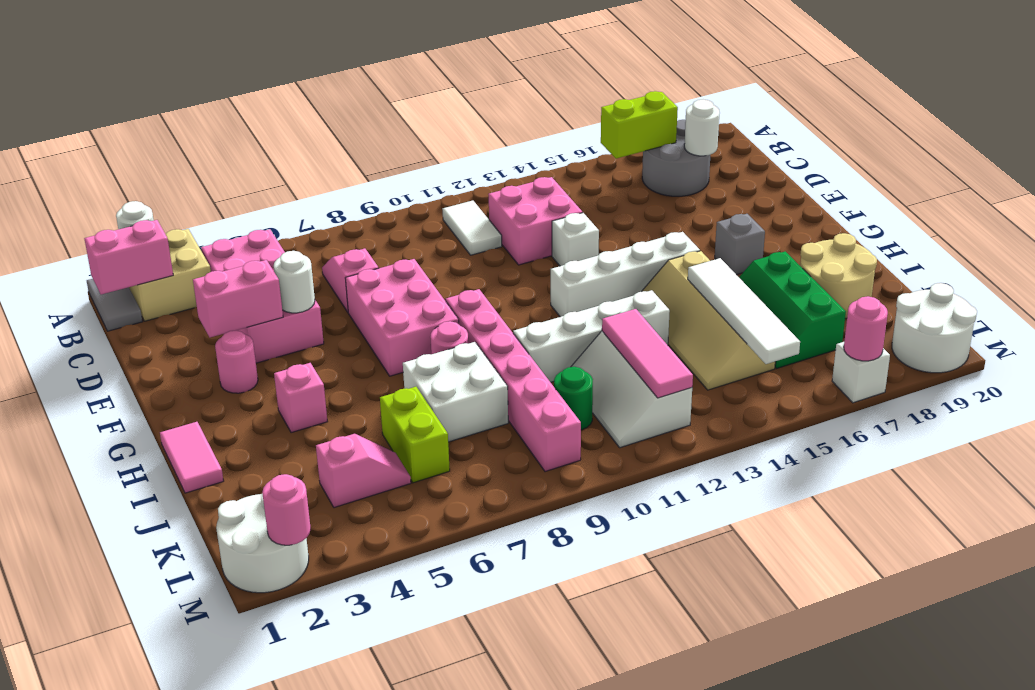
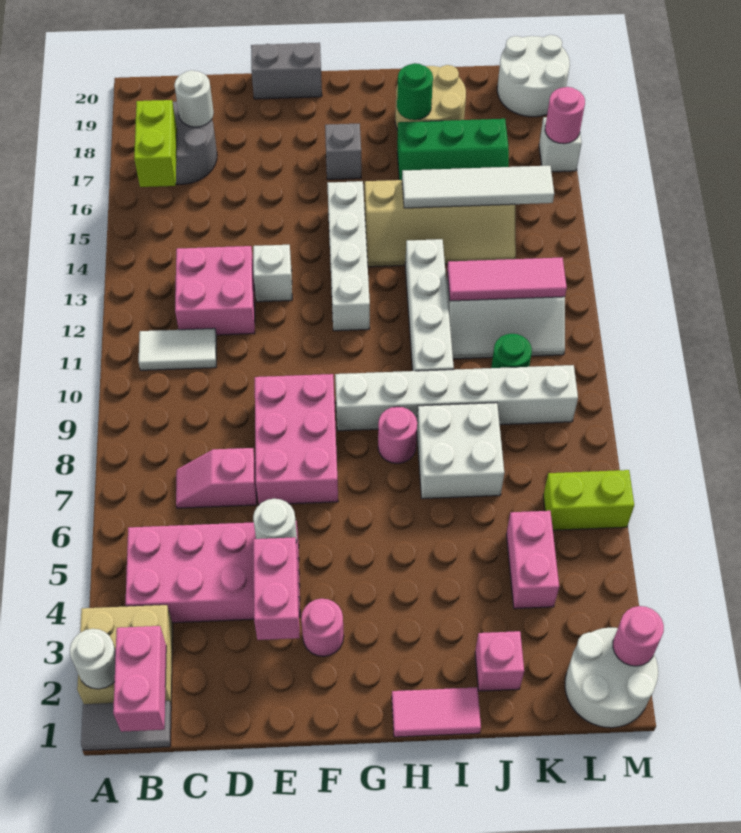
pink brick E7:G8 level 1 -> pink brick E7:F9 level 1
none -> grey brick E20:F20 level 1
pink brick G9:L9 level 1 -> white brick G9:L9 level 1
pink brick H4 level 1 -> pink brick J2 level 1
none -> green round brick I18 level 2
lime brick J6:K6 level 1 -> lime brick L6:M6 level 1
pink slope K4:K5 level 1 top 4 -> pink brick K4:K5 level 1

